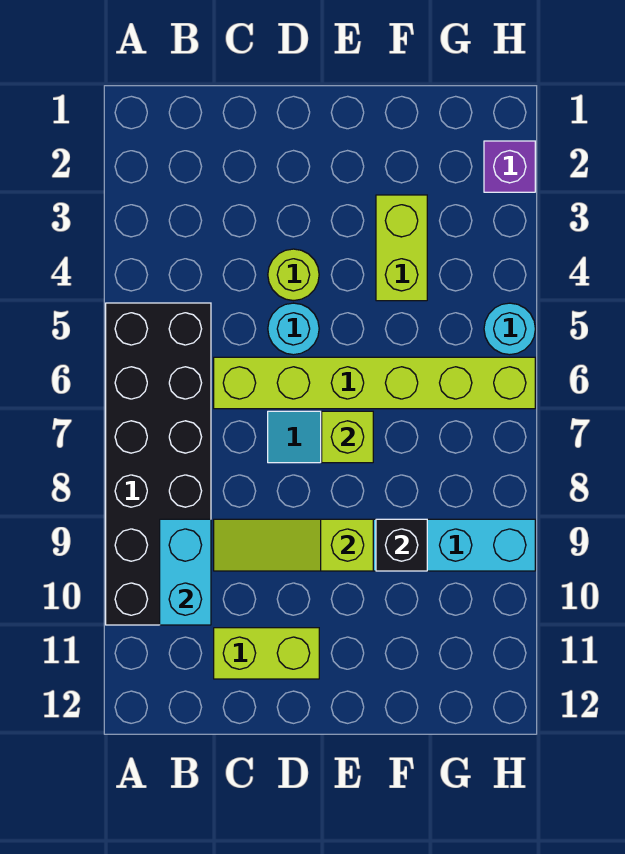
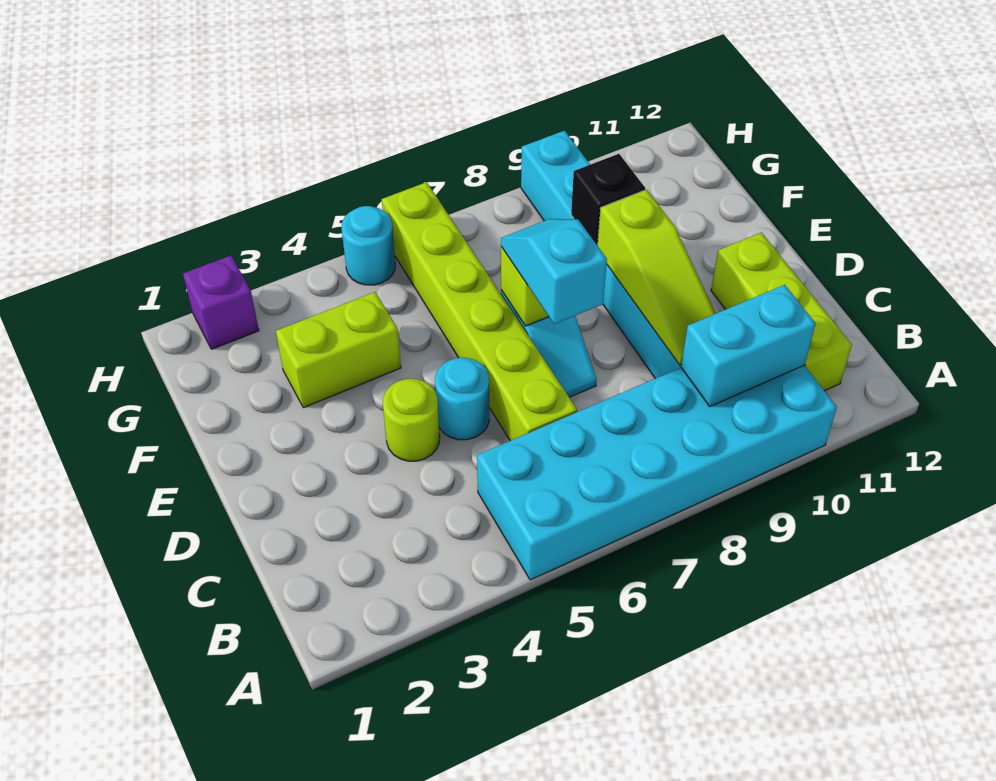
black brick A5:B10 level 1 -> cyan brick A5:B10 level 1
lime brick C11:D11 level 1 -> lime brick B11:D11 level 1
none -> cyan slope D7:E7 level 3 top D

